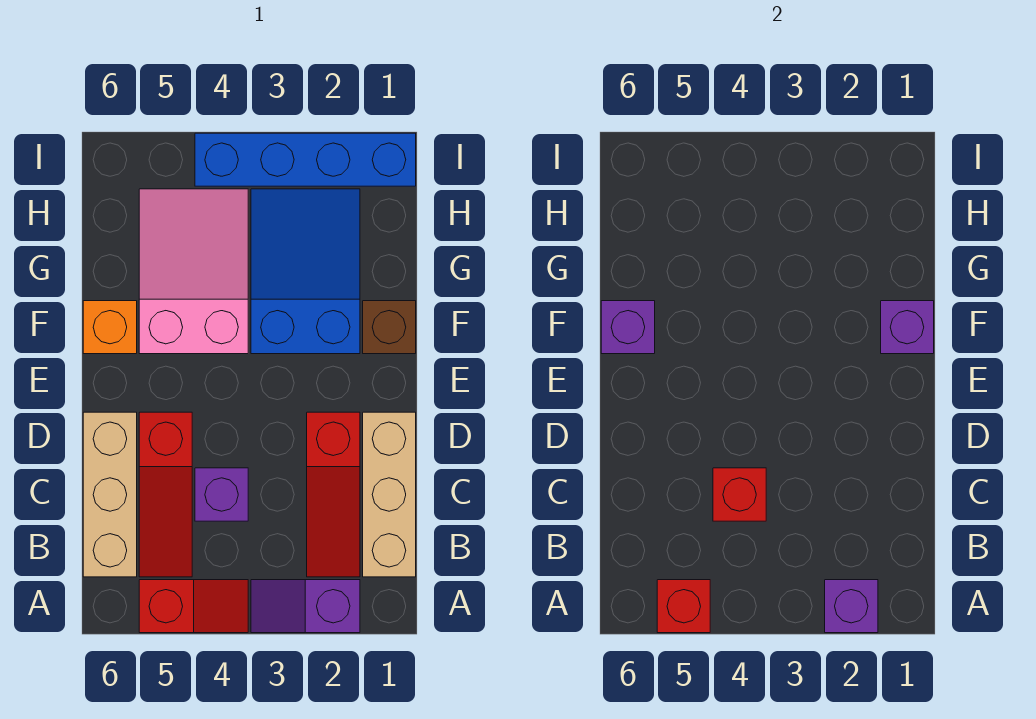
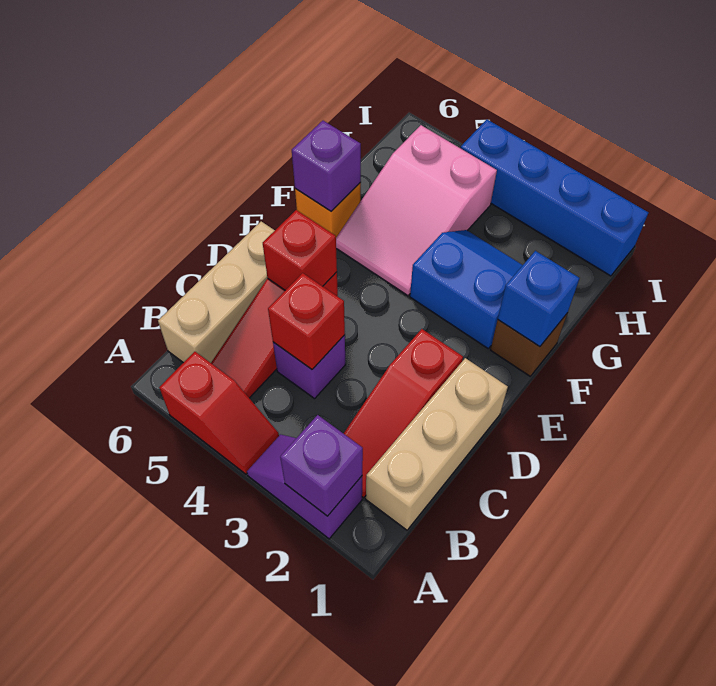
red brick A5 level 2 -> red brick D5 level 2
purple brick F1 level 2 -> blue brick F1 level 2
blue slope F2:H3 level 1 top F -> blue slope F2:G3 level 1 top F
pink slope F4:H5 level 1 top F -> pink slope F4:H5 level 1 top H

